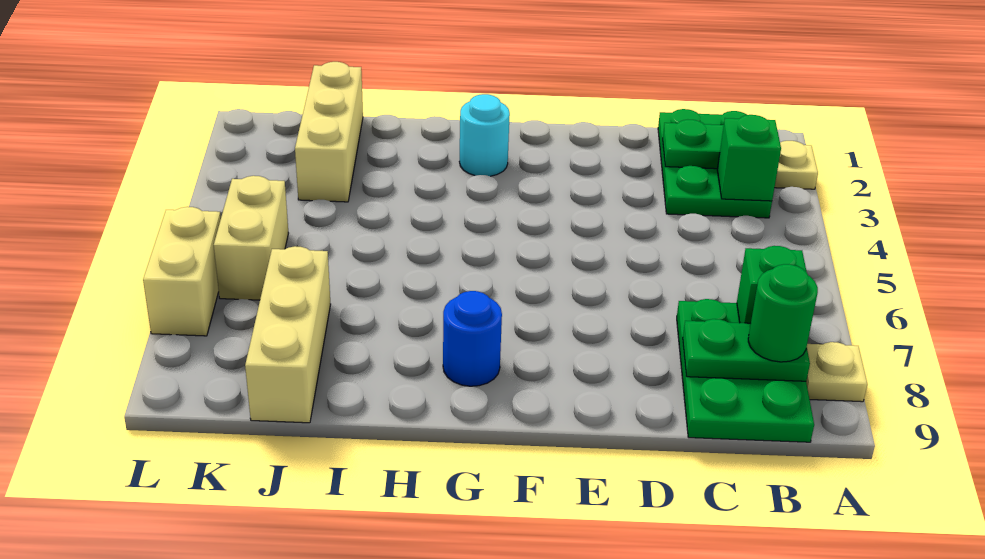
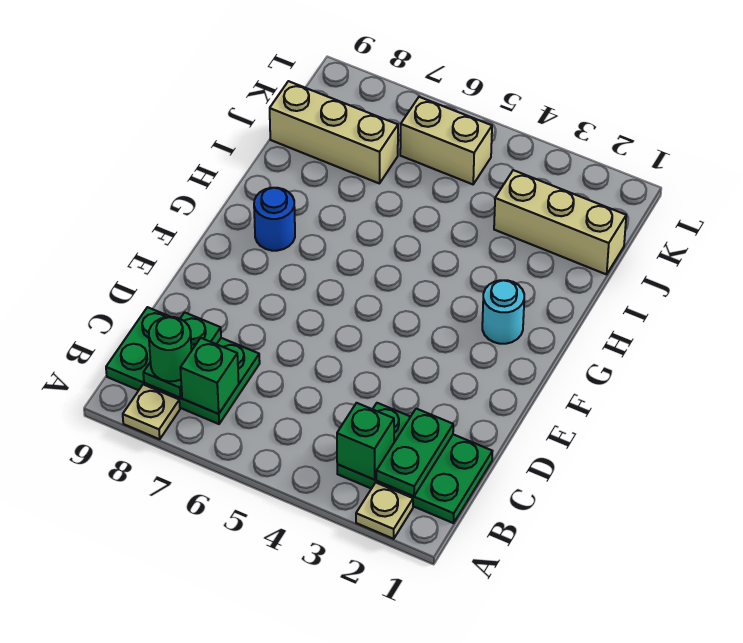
tan brick L6:L7 level 1 -> none

